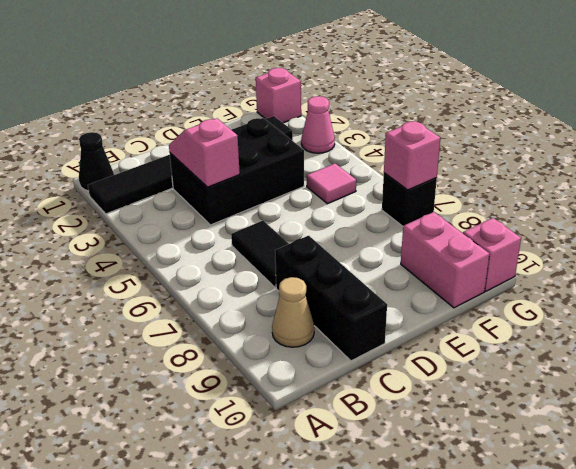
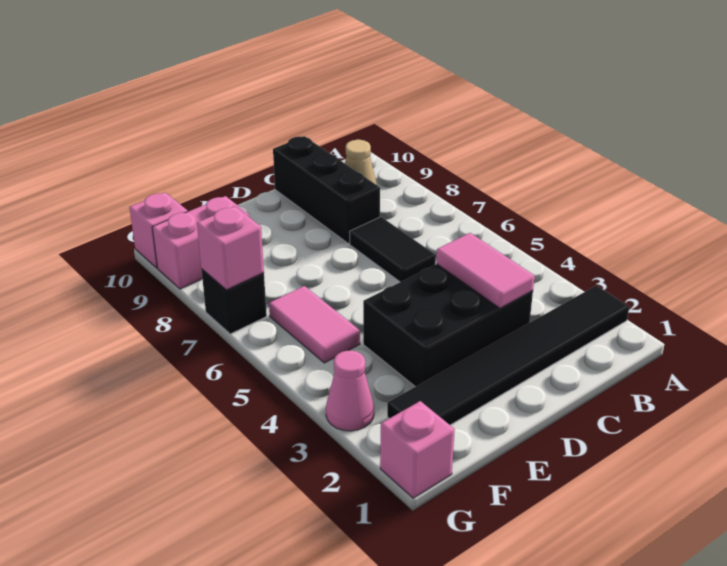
black cone A1 level 1 -> none
pink slope C3:C4 level 2 top 4 -> pink tile C3:C4 level 2
pink tile F5 level 1 -> pink tile F5:F6 level 1
pink brick F9:F10 level 1 -> pink brick F9:G9 level 1

